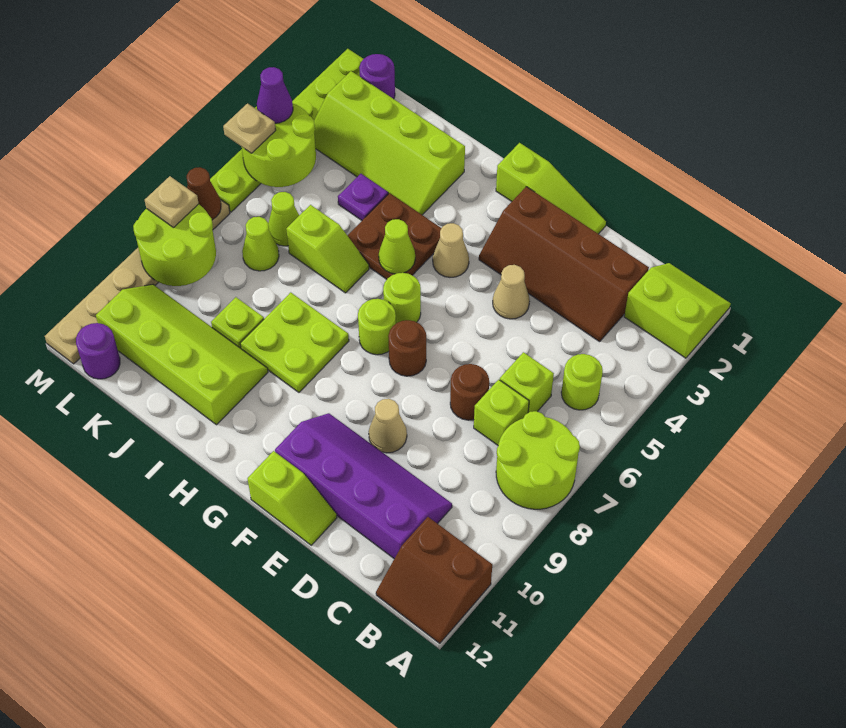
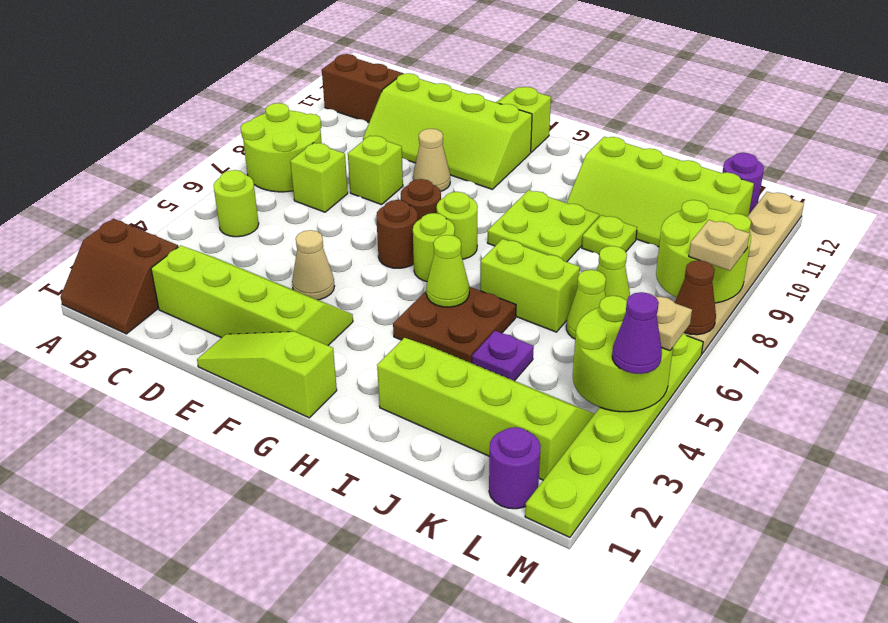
lime slope A1:B2 level 1 top 2 -> brown slope A1:B2 level 1 top 2
brown slope C2:F3 level 1 top 2 -> lime slope C2:F3 level 1 top 2
lime brick C6 level 1 -> lime brick D8 level 1
purple slope C10:F11 level 1 top 11 -> lime slope C10:F11 level 1 top 11
brown round brick D7 level 1 -> brown round brick F6 level 1
tan cone G4 level 1 -> none
lime slope I6:J6 level 1 top J -> lime brick I6:J6 level 1

